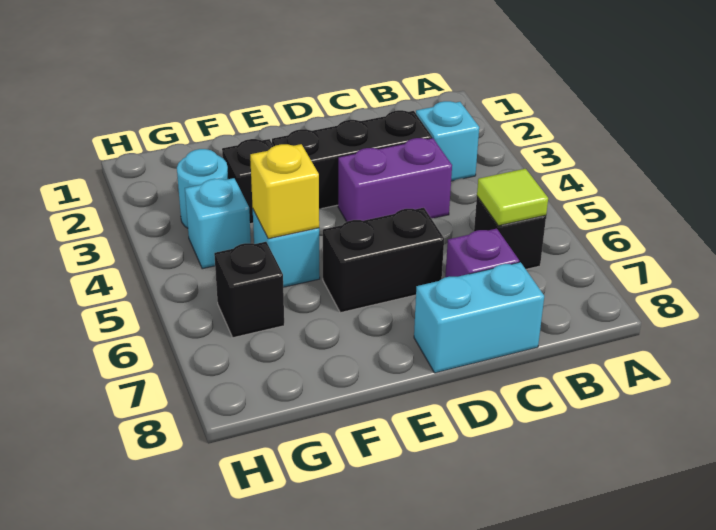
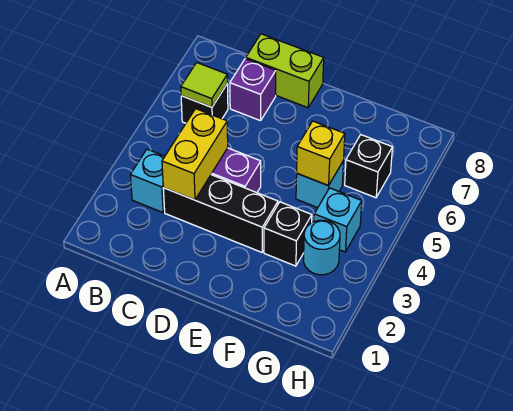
none -> yellow brick C3:C4 level 2
cyan brick C8:D8 level 1 -> lime brick C8:D8 level 1
black brick D6:E6 level 1 -> none

